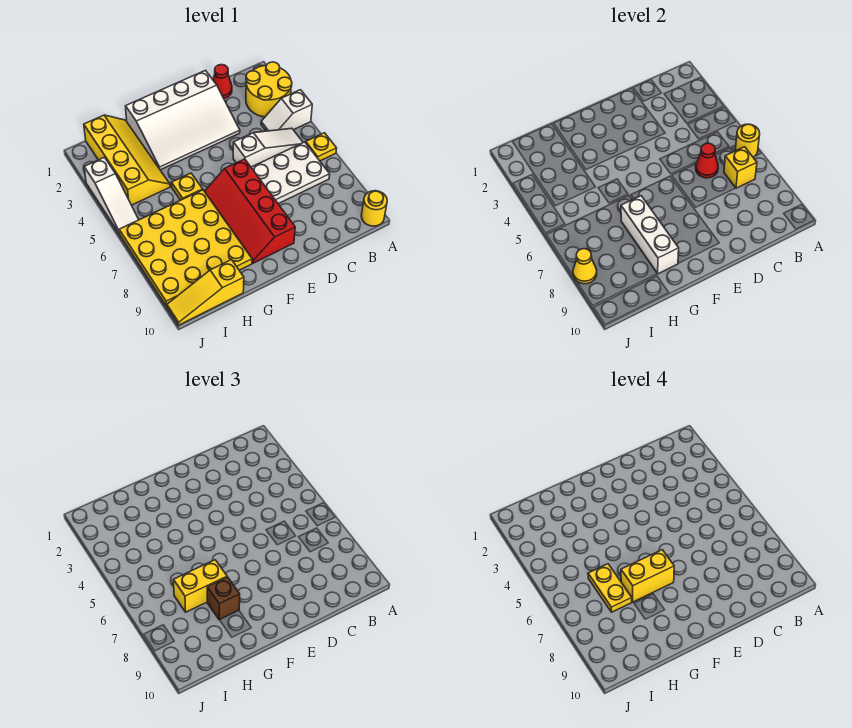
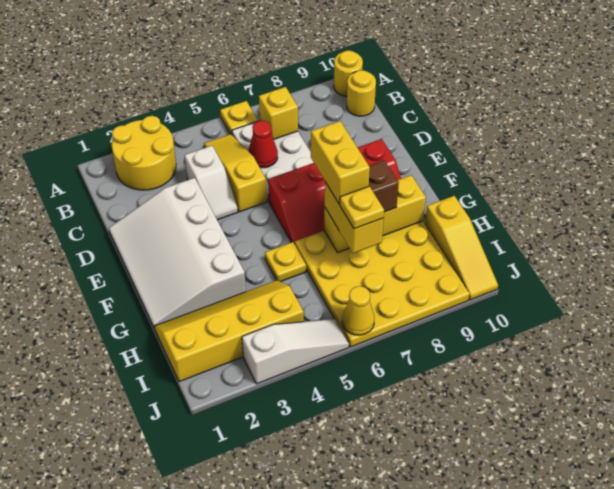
white slope A4:B4 level 1 top A -> white slope C4:D4 level 1 top C
yellow round brick A6 level 2 -> yellow round brick B10 level 1
white slope B5:D5 level 1 top D -> yellow slope B5:D5 level 1 top D
red cone C1 level 1 -> none
white slope D1:G3 level 1 top 1 -> white slope D1:G3 level 1 top 3
white brick G7:G9 level 2 -> yellow brick G7:G9 level 2
yellow plate H6:H7 level 4 -> yellow plate H7 level 4
yellow cone J8 level 2 -> yellow cone J6 level 2

